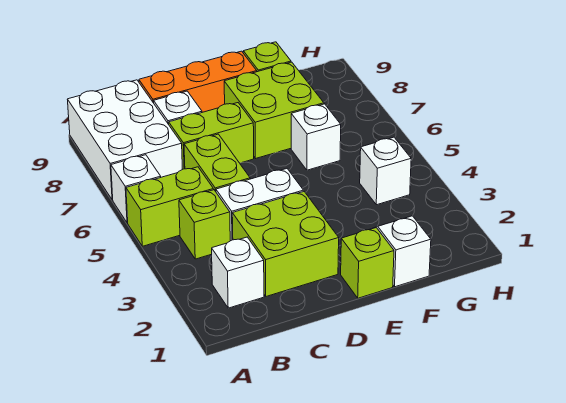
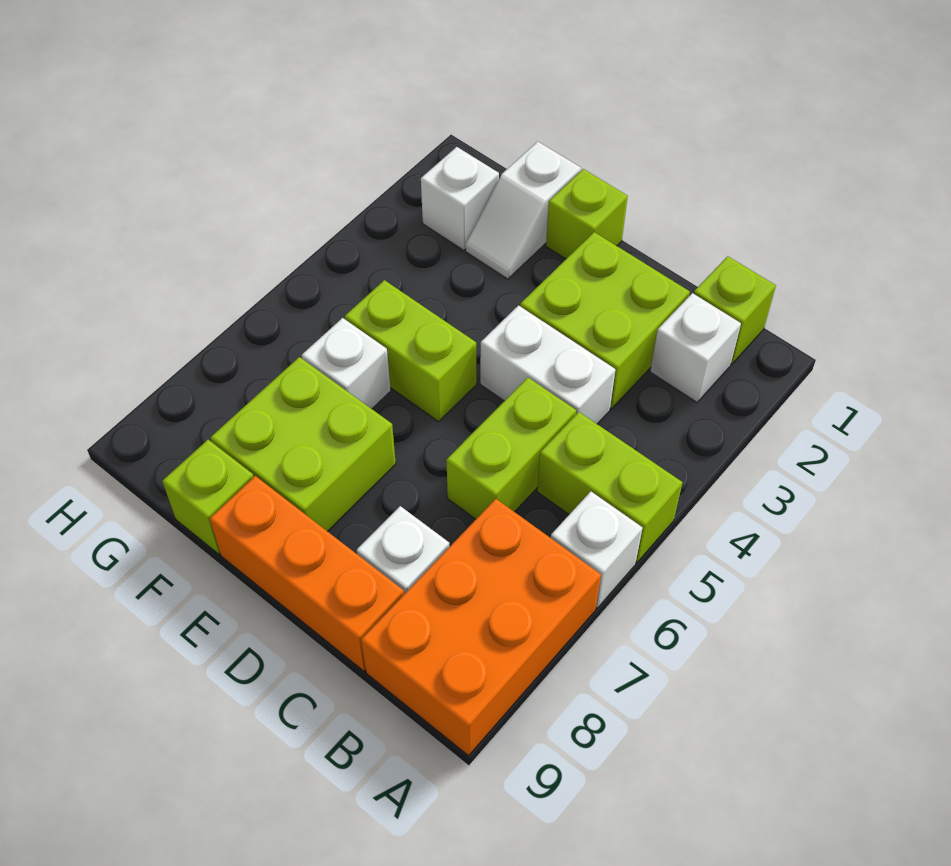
white brick A7:B9 level 1 -> orange brick A7:B9 level 1
lime brick B4 level 1 -> lime brick B1 level 1
lime brick C7:D7 level 1 -> lime brick E5:F5 level 1
white brick G4 level 1 -> white brick G2 level 1

